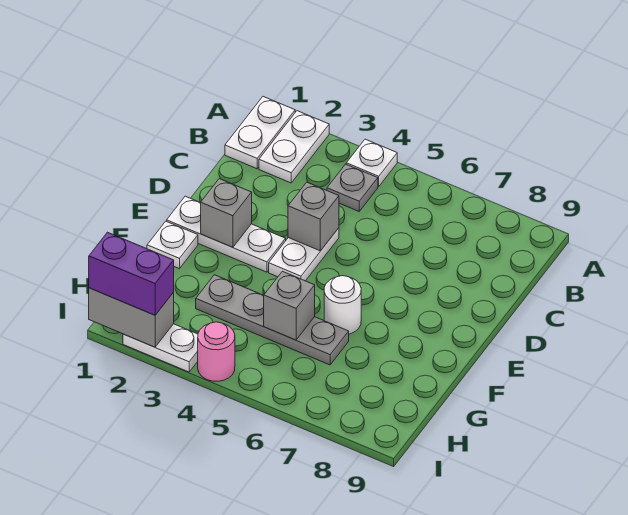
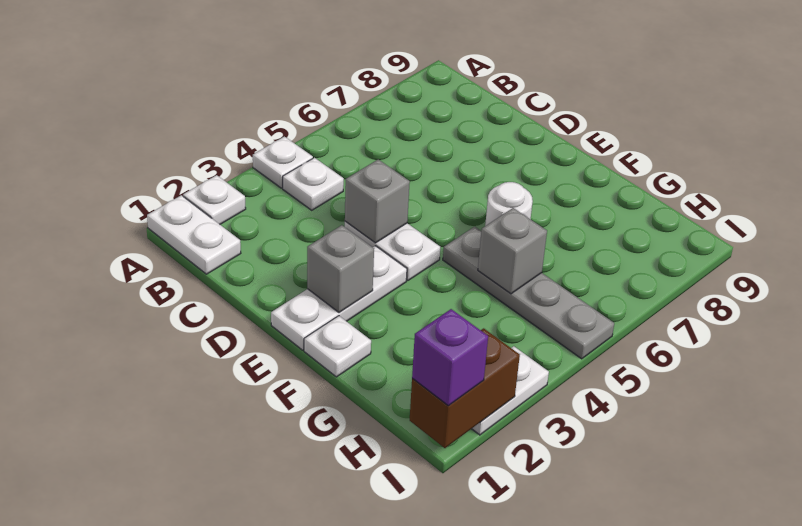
white plate A2:B2 level 1 -> white plate A2 level 1
grey plate B4 level 1 -> white plate B4 level 1
grey plate G3:G6 level 1 -> grey plate F5:I5 level 1
grey brick I1:I2 level 2 -> brown brick I1:I2 level 2
purple brick I1:I2 level 3 -> purple brick I1 level 3
pink round brick I4 level 1 -> none

